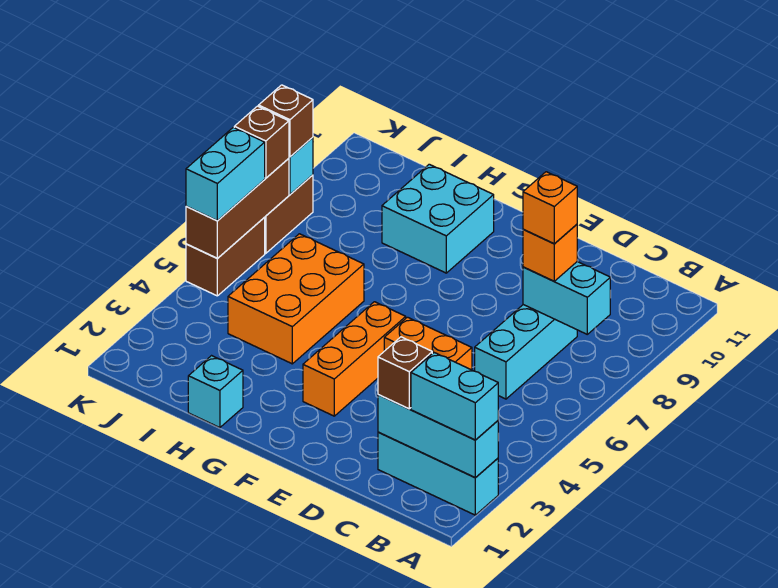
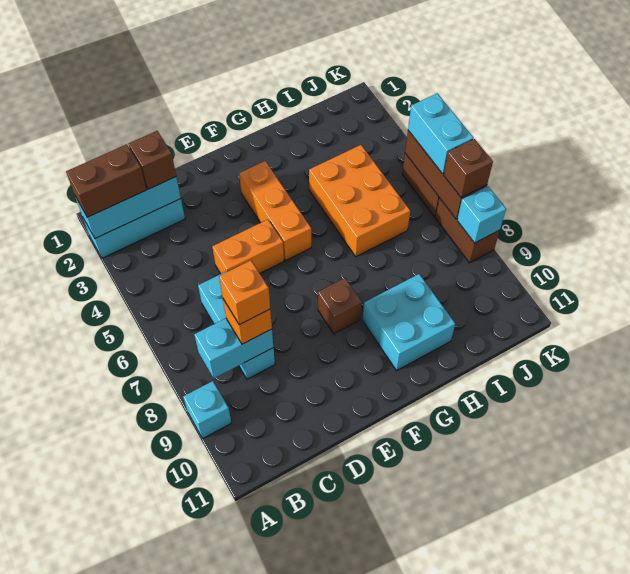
cyan brick A2:B2 level 3 -> brown brick A2:B2 level 3
cyan brick H1 level 1 -> cyan brick A9 level 1
brown brick K8 level 3 -> brown brick F8 level 1

